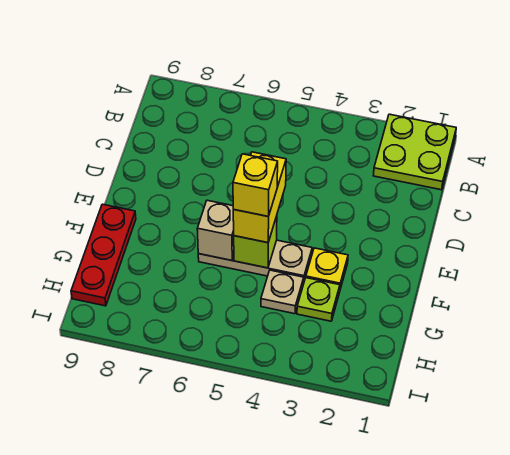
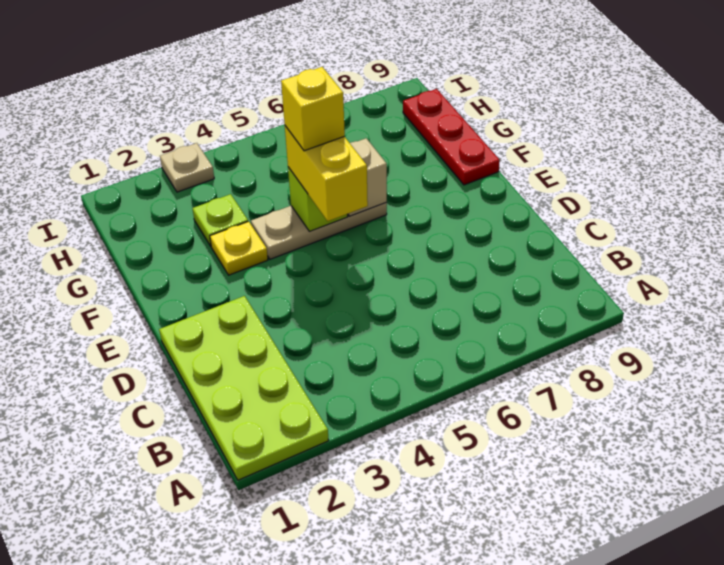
lime plate A1:B2 level 1 -> lime plate A1:D2 level 1
tan plate G4 level 1 -> tan plate I3 level 1

